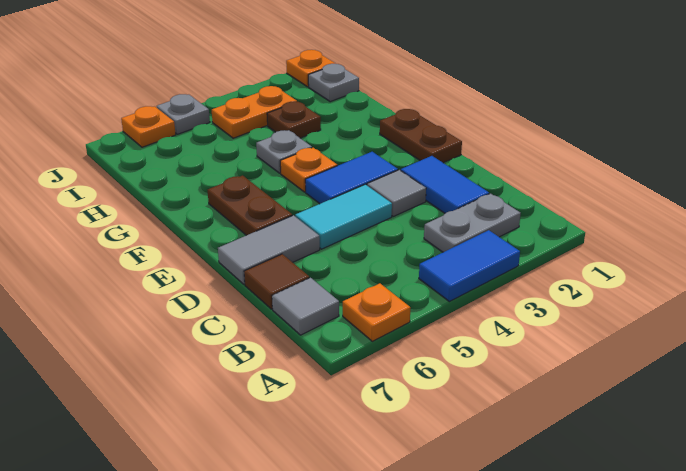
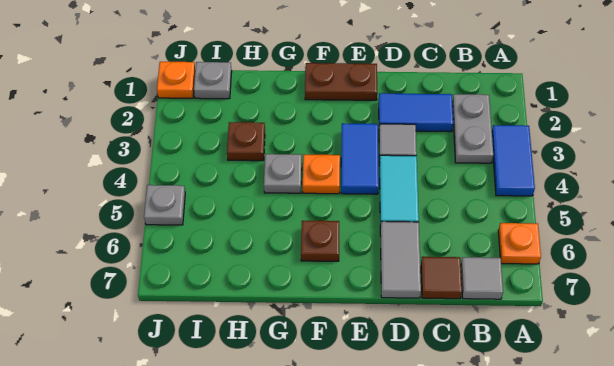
brown plate E6:F6 level 1 -> brown plate F6 level 1
orange plate I3:I4 level 1 -> none
orange plate J6 level 1 -> none

